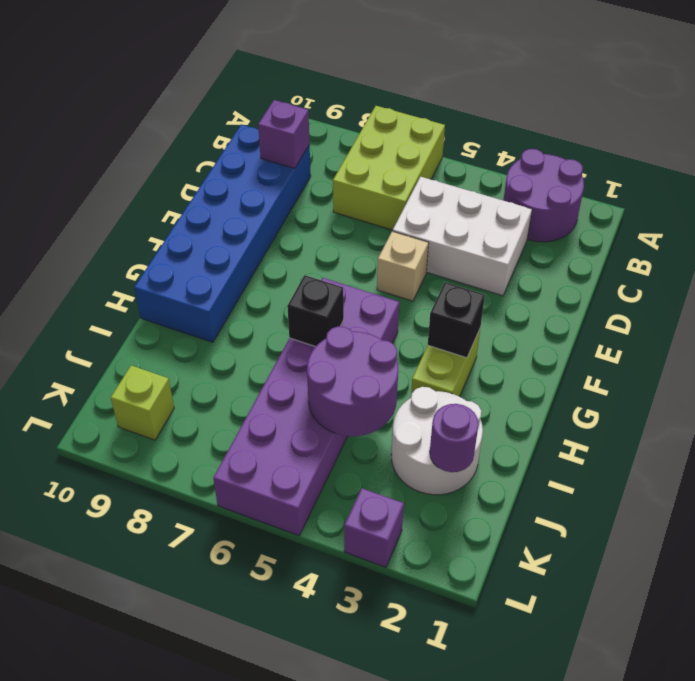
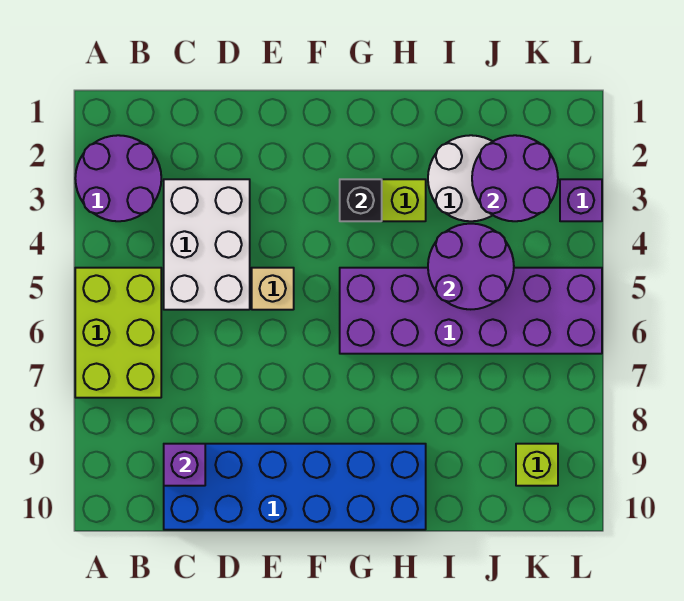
lime brick A6:C7 level 1 -> lime brick A5:B7 level 1
black brick H6 level 2 -> none
purple round brick J2 level 2 -> purple round brick J2:K3 level 2

